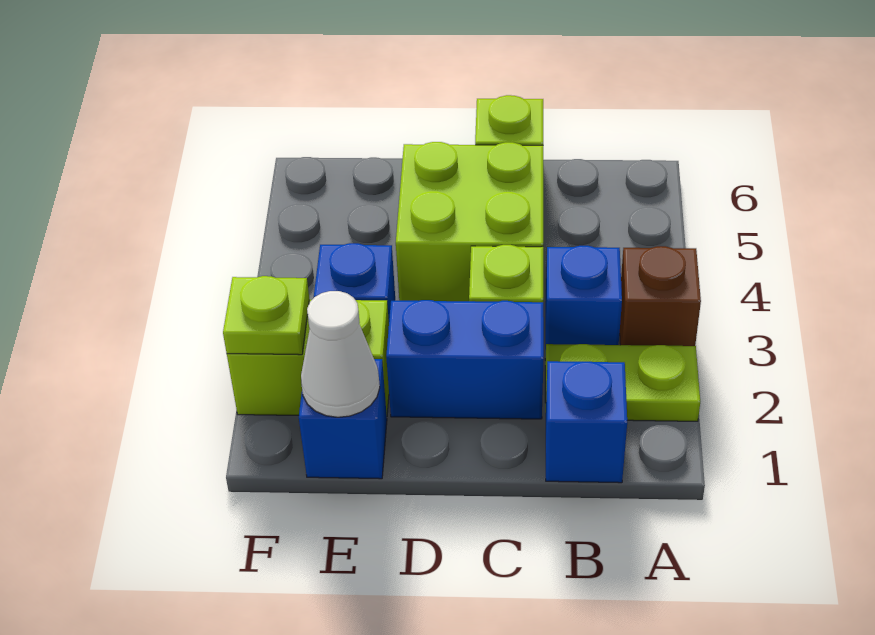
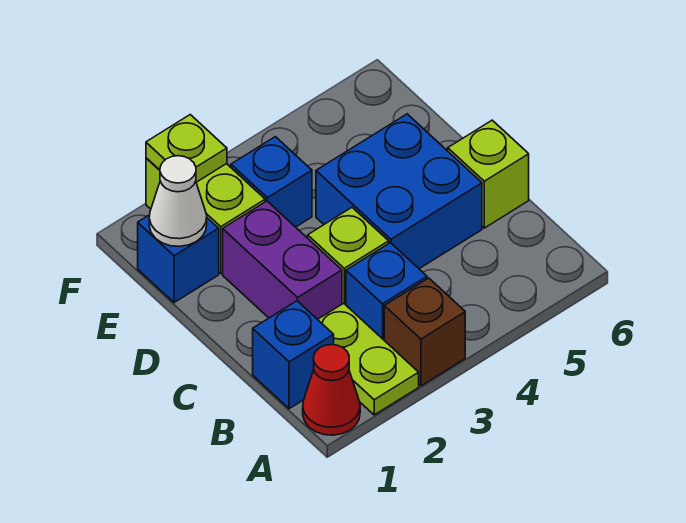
none -> red cone A1 level 1
blue brick C2:D2 level 1 -> purple brick C2:D2 level 1
lime brick C4:D5 level 1 -> blue brick C4:D5 level 1

